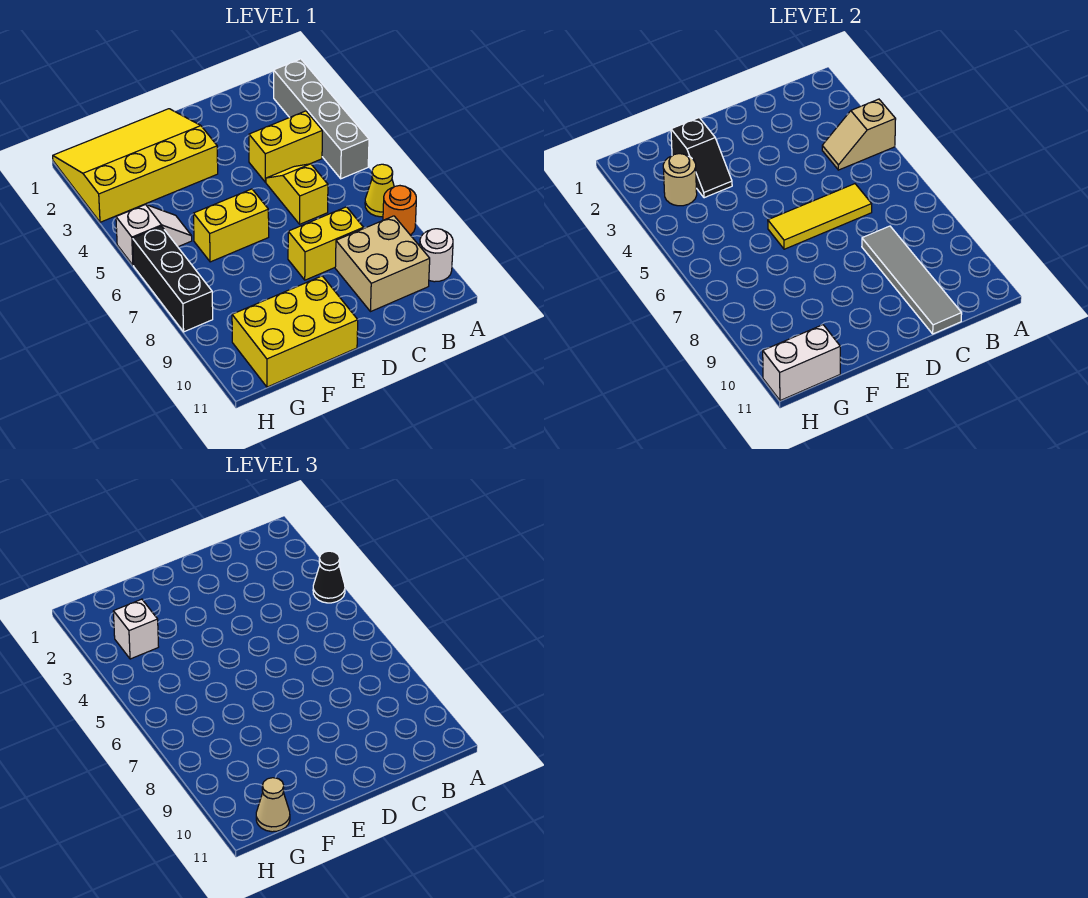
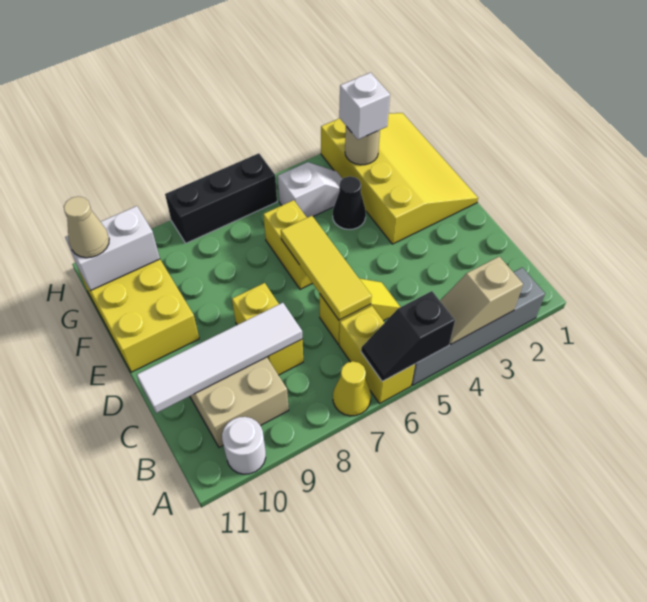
tan slope A4:B4 level 2 top A -> tan slope A3:A4 level 2 top 3
black cone A4 level 3 -> black cone F4 level 1
orange round brick A8 level 1 -> none
yellow brick B4:C4 level 1 -> yellow brick A6:B6 level 1
grey tile C8:C11 level 2 -> white tile C8:C11 level 2
black slope F2:F3 level 2 top 2 -> black slope A5:A6 level 2 top 5
white slope G5:H5 level 1 top H -> white slope G4:G5 level 1 top 5
white brick G11:H11 level 2 -> white brick G10:G11 level 2

